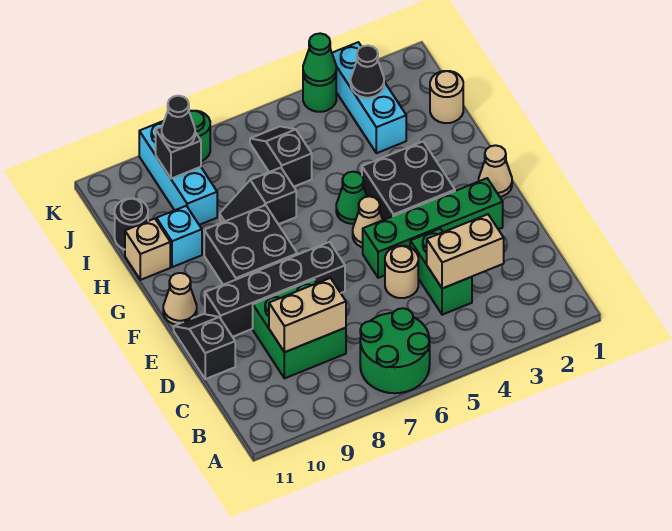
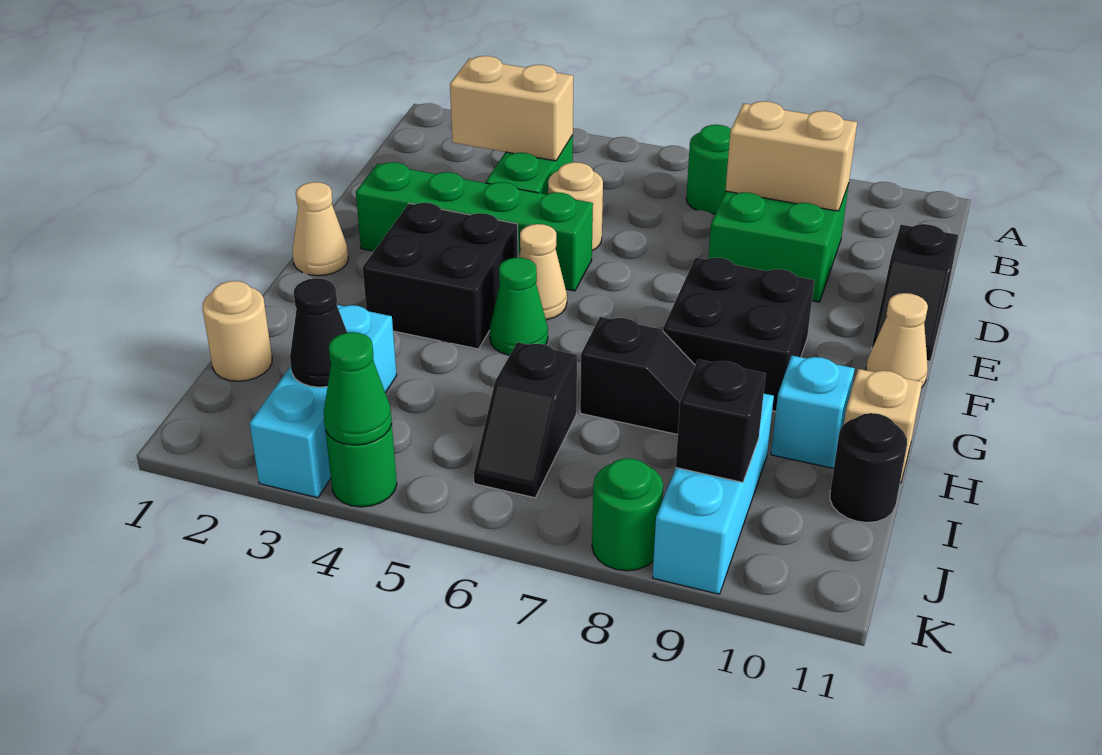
green round brick A6:B7 level 1 -> green round brick B7 level 1
black brick E7:E10 level 1 -> none
black cone J9 level 3 -> none

